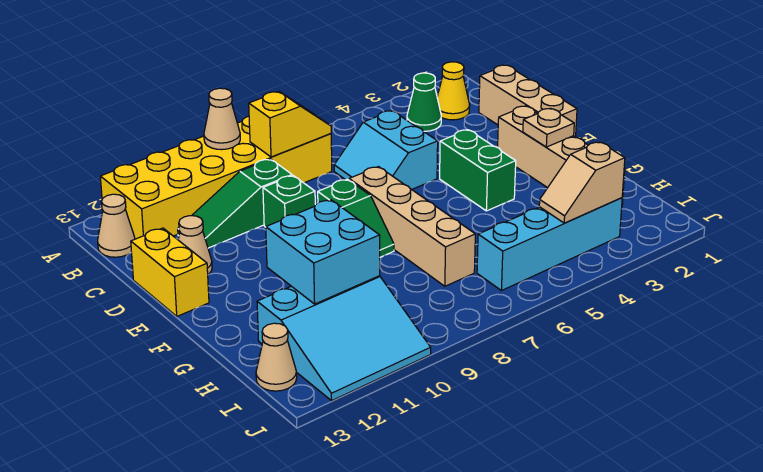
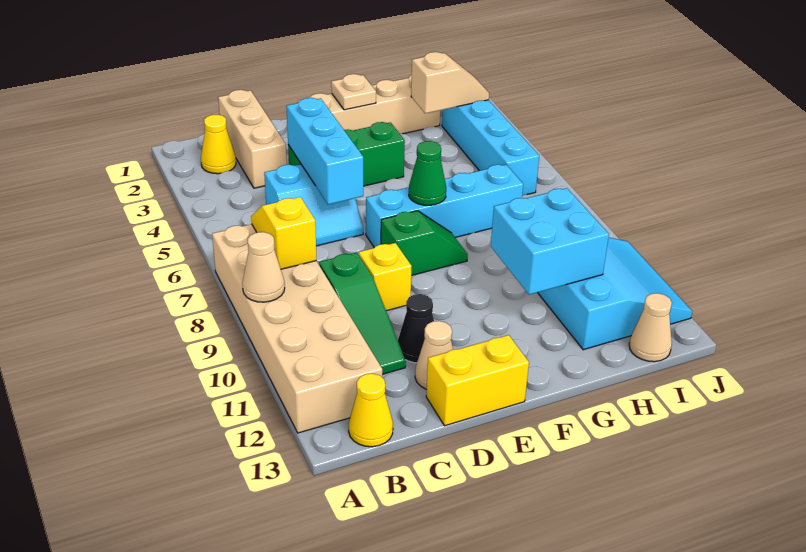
yellow brick A7:B12 level 1 -> tan brick A7:B12 level 1
green cone B3 level 1 -> green cone F7 level 2
tan cone B13 level 1 -> yellow cone B13 level 1
tan brick C1:E1 level 1 -> tan brick C1:C3 level 1
none -> cyan brick D4:D6 level 2
green brick D9 level 1 -> yellow brick D9 level 1
none -> black cone D11 level 1
green brick E4:F4 level 1 -> green brick D4:F4 level 1
tan brick E7:H7 level 1 -> cyan brick E7:H7 level 1
tan slope I3:I4 level 2 top 3 -> tan slope H3:I3 level 2 top H

